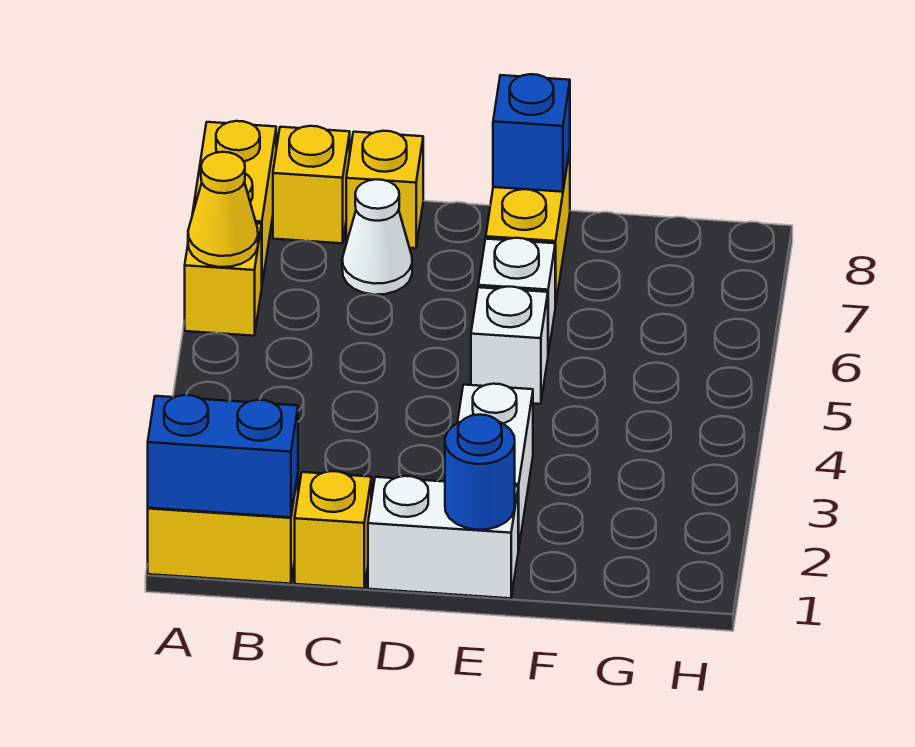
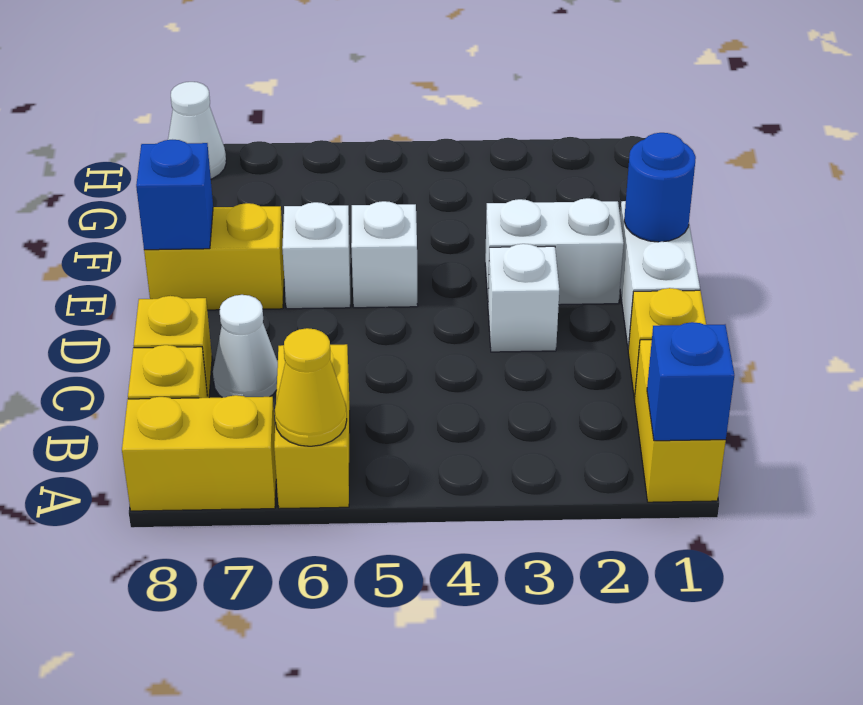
blue brick A1:B1 level 2 -> blue brick A1 level 2
yellow brick A6 level 1 -> yellow brick A6:B6 level 1
none -> white brick D3 level 1
none -> white cone H8 level 1

